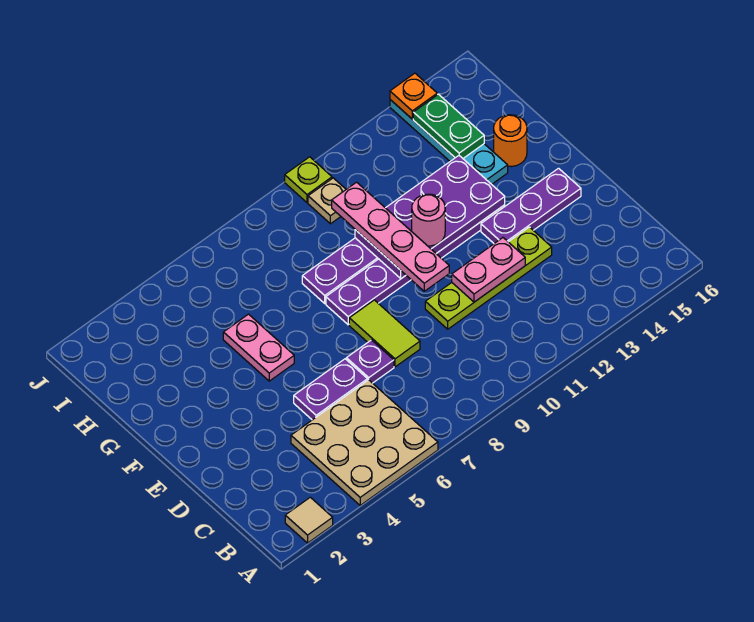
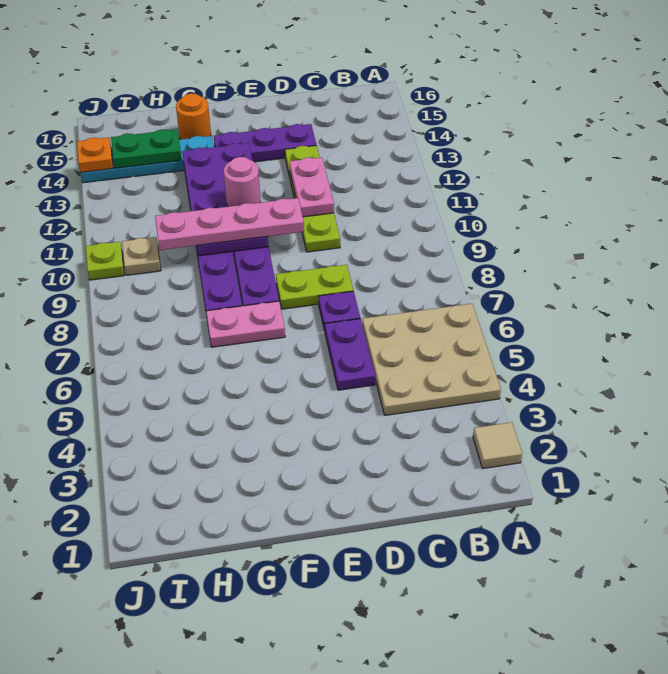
lime tile D8:E8 level 1 -> lime plate D8:E8 level 1
purple plate E13:E15 level 1 -> purple plate D14:F14 level 1
pink plate F5:G5 level 1 -> pink plate F7:G7 level 1

